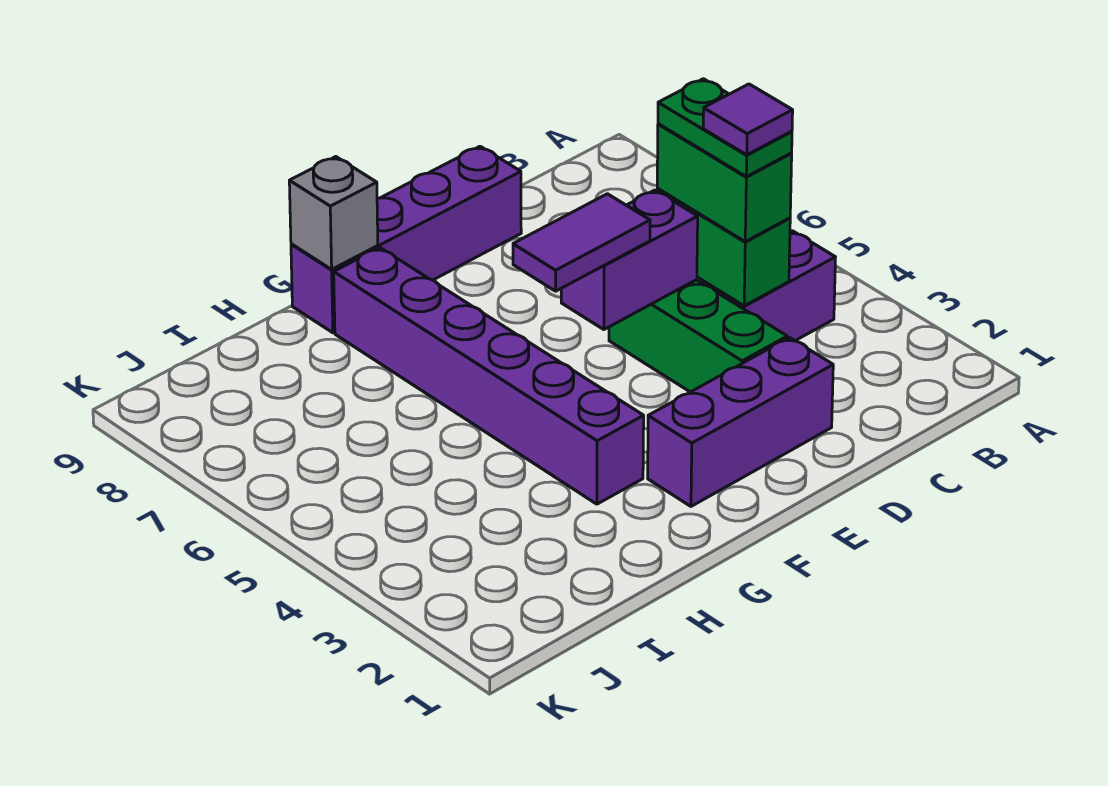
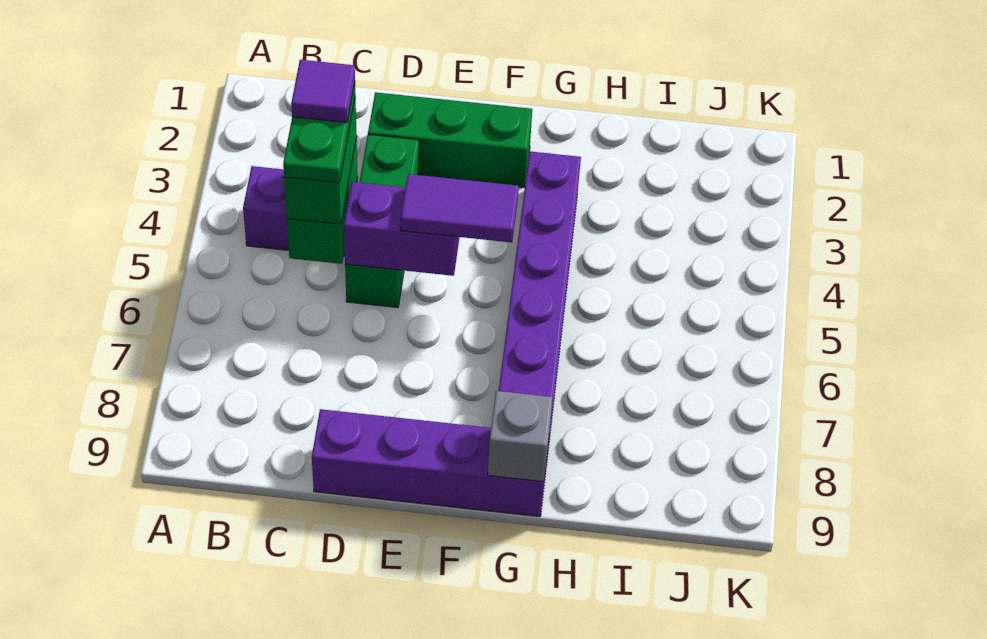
purple brick D2:F2 level 1 -> green brick D2:F2 level 1

